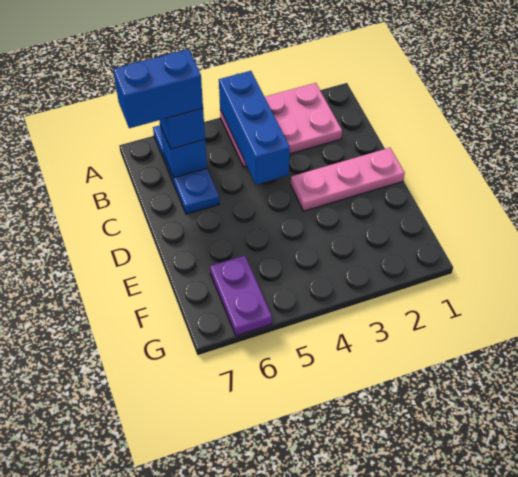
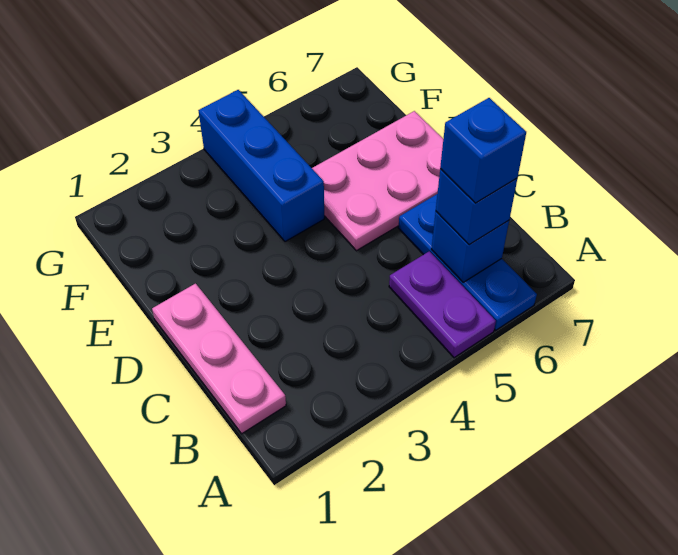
pink plate A2:B4 level 1 -> pink plate D5:E7 level 1
blue brick A4:C4 level 2 -> blue brick E4:G4 level 1
blue brick B6:B7 level 4 -> blue brick B6 level 4
pink plate D1:D3 level 1 -> pink plate B1:D1 level 1
purple plate F6:G6 level 1 -> purple plate A5:B5 level 1

